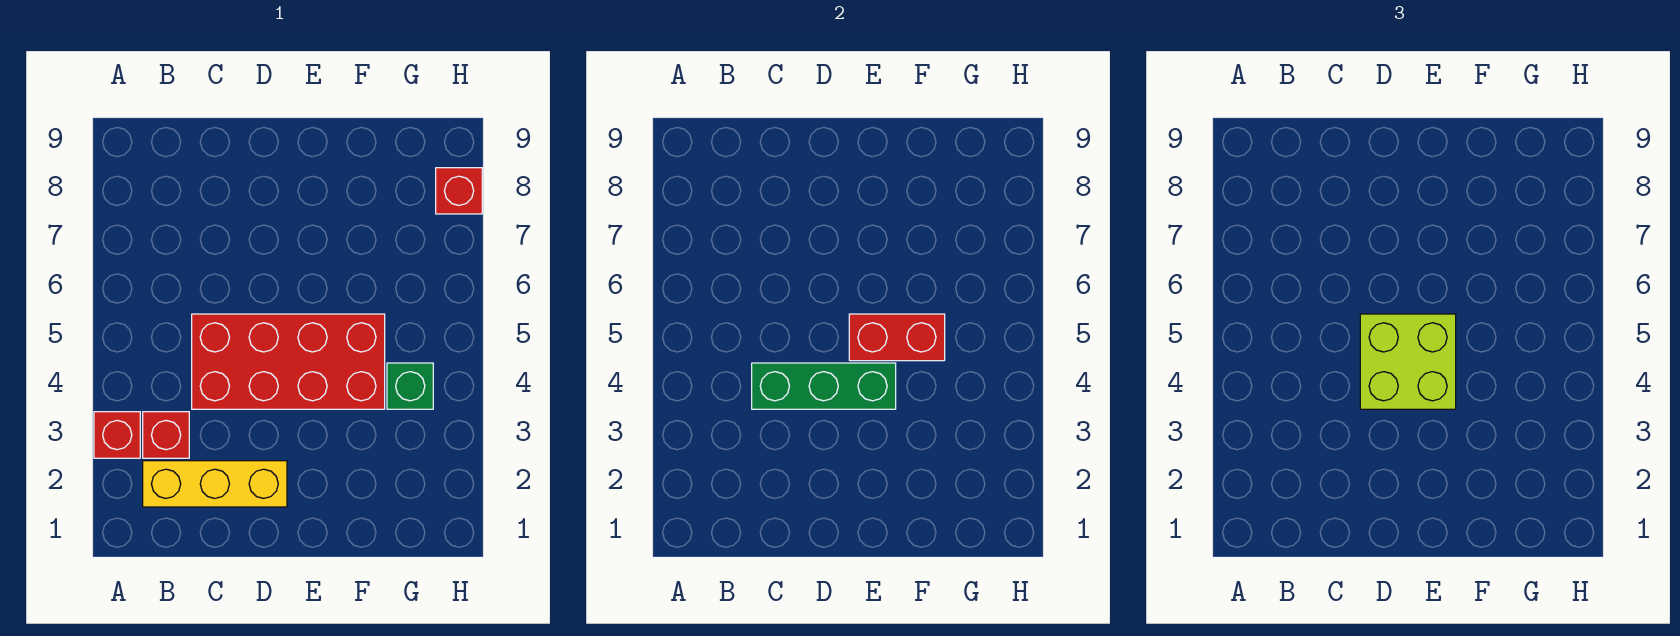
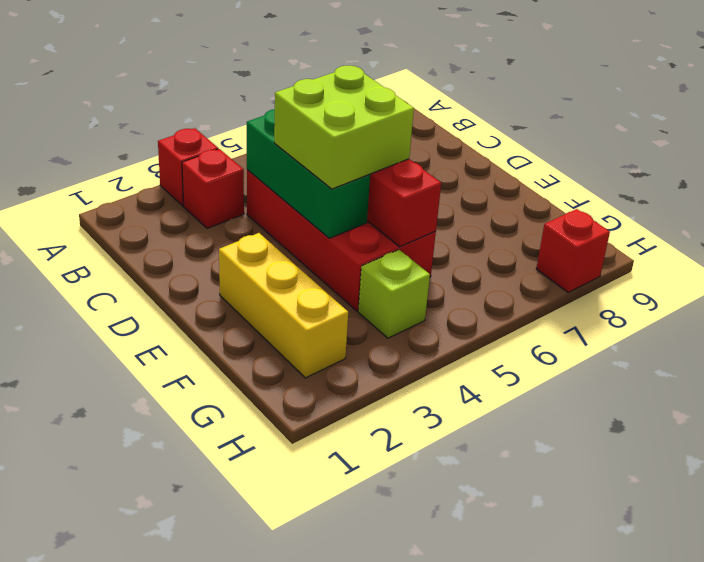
yellow brick B2:D2 level 1 -> yellow brick E2:G2 level 1
green brick G4 level 1 -> lime brick G4 level 1

